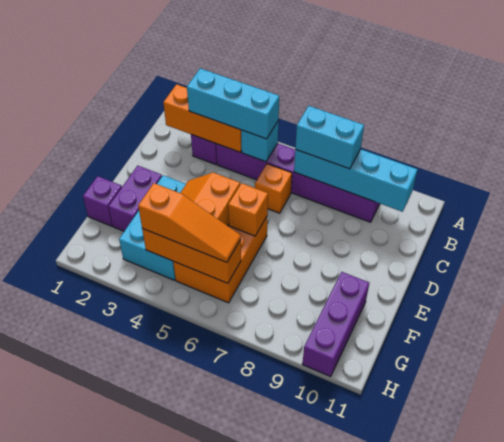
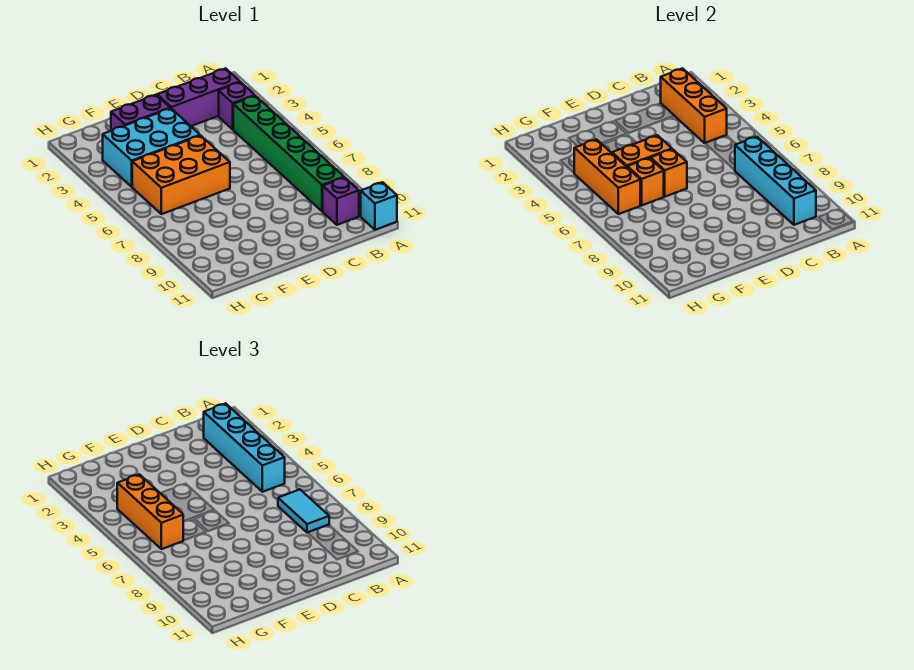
cyan brick B3:B5 level 3 -> cyan brick B2:B5 level 3
purple brick B4:B9 level 1 -> green brick B4:B9 level 1
cyan brick B5 level 2 -> cyan brick A11 level 1
cyan brick B7:B8 level 3 -> cyan tile B7:B8 level 3
orange brick C6 level 1 -> orange brick F6 level 2
purple brick F1 level 1 -> purple brick B10 level 1
purple brick F10:H10 level 1 -> purple brick B2:D2 level 1
orange slope G4:G6 level 3 top 4 -> orange brick G4:G6 level 3

